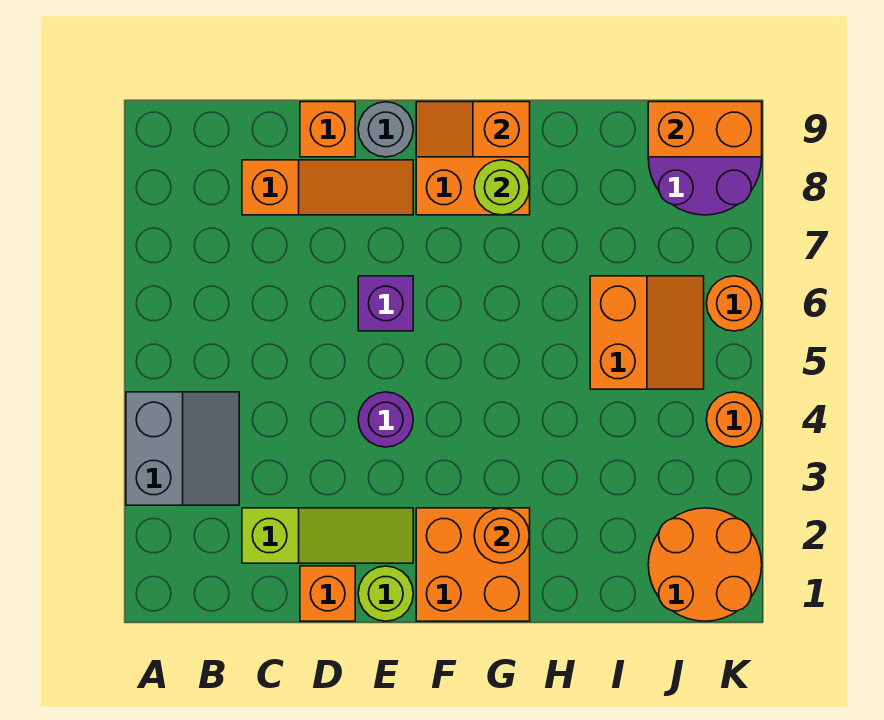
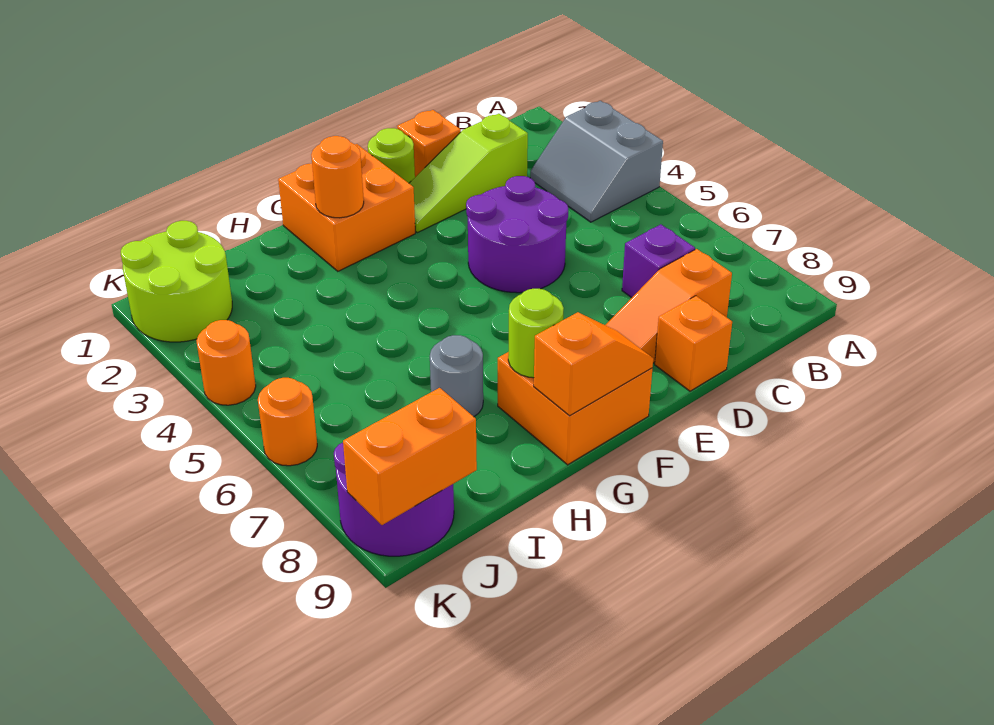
purple round brick E4 level 1 -> purple round brick D4:E5 level 1
purple brick E6 level 1 -> purple brick C7 level 1
grey round brick E9 level 1 -> grey round brick H7 level 1
orange slope I5:J6 level 1 top I -> none
orange round brick J1:K2 level 1 -> lime round brick J1:K2 level 1

